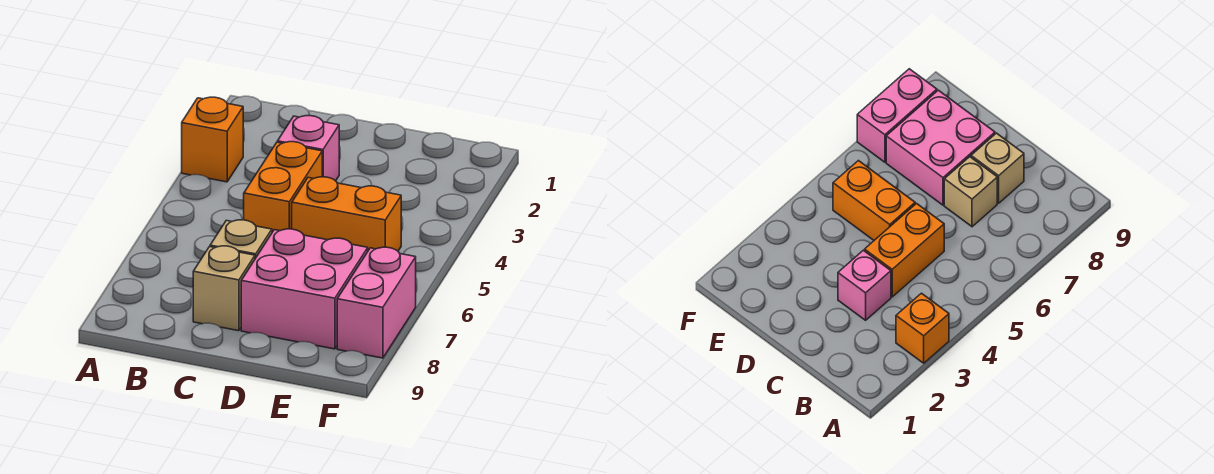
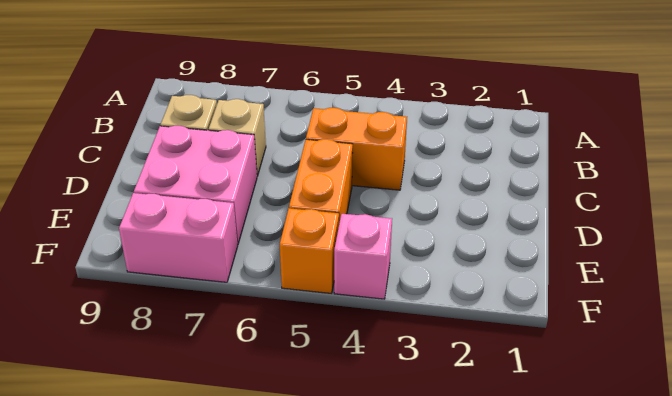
orange brick A3 level 1 -> orange brick F5 level 1
pink brick C3 level 1 -> pink brick F4 level 1

